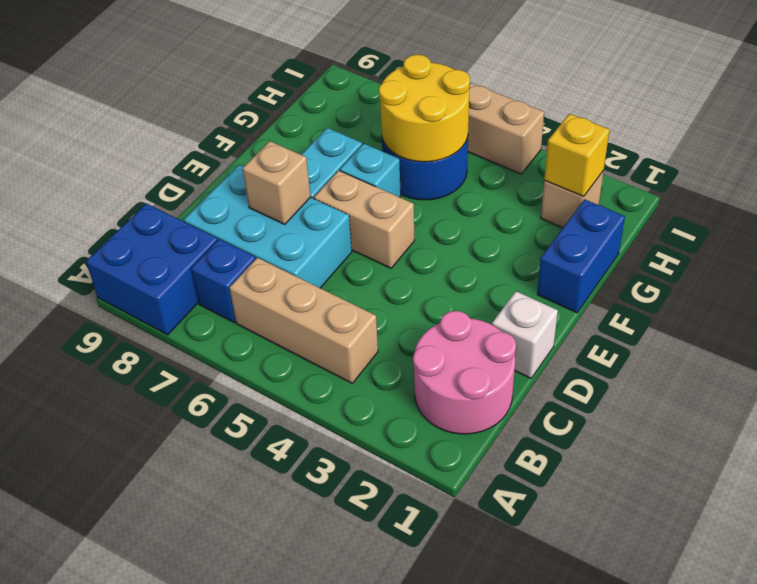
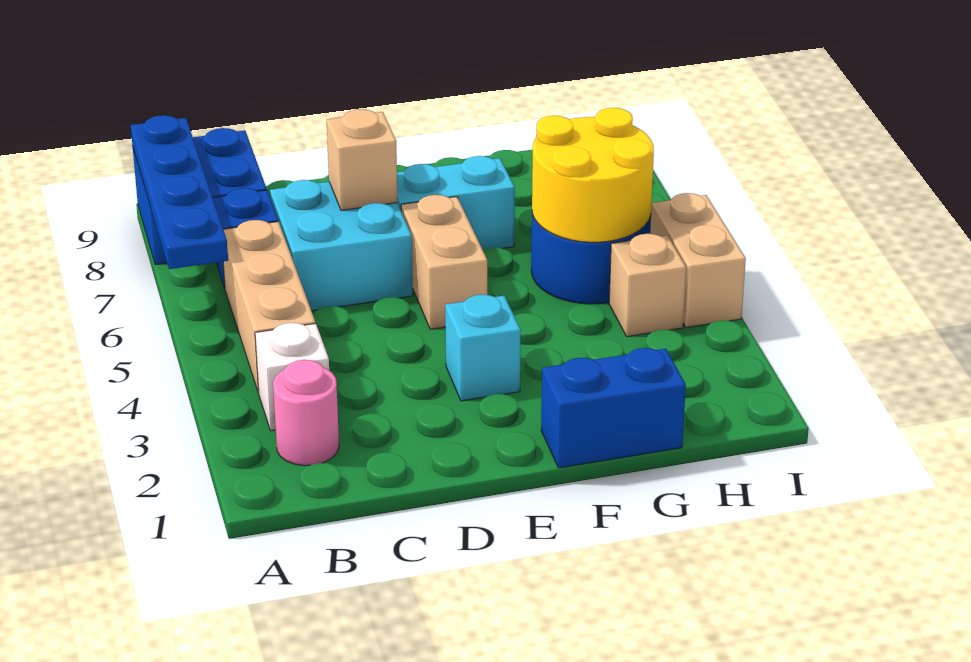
none -> blue plate A6:A9 level 2
pink round brick B1:C2 level 1 -> pink round brick B2 level 1
cyan brick C6:D8 level 1 -> cyan brick C6:D7 level 1
white brick D1 level 1 -> white brick B3 level 1
cyan brick F6 level 1 -> cyan brick E3 level 1
tan brick H2 level 1 -> tan brick H4 level 1
yellow brick H2 level 2 -> none

